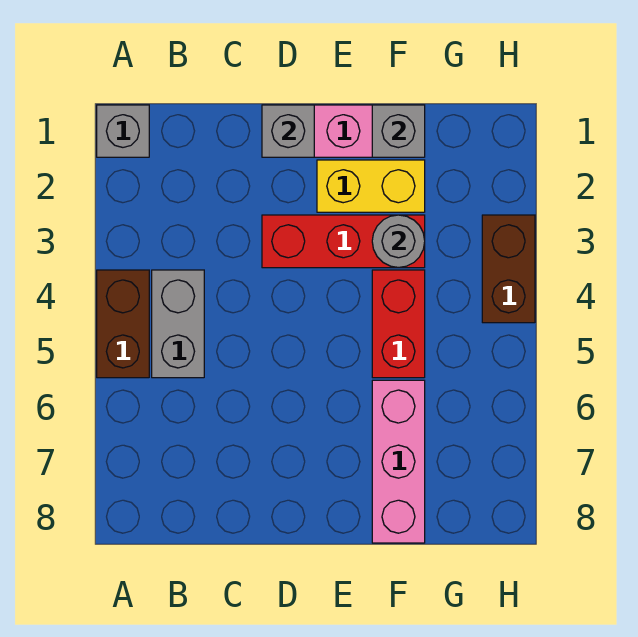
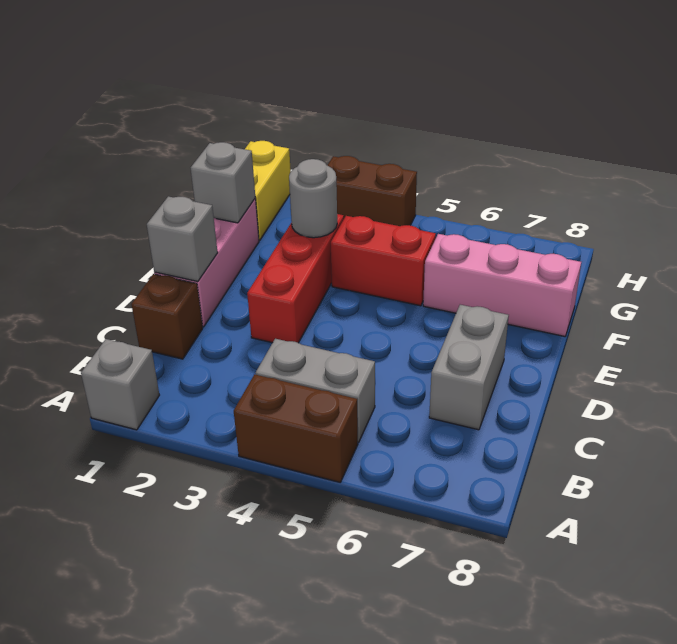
none -> brown brick C1 level 1
none -> grey brick C7:D7 level 1
yellow brick E2:F2 level 1 -> yellow brick G1:H1 level 1

